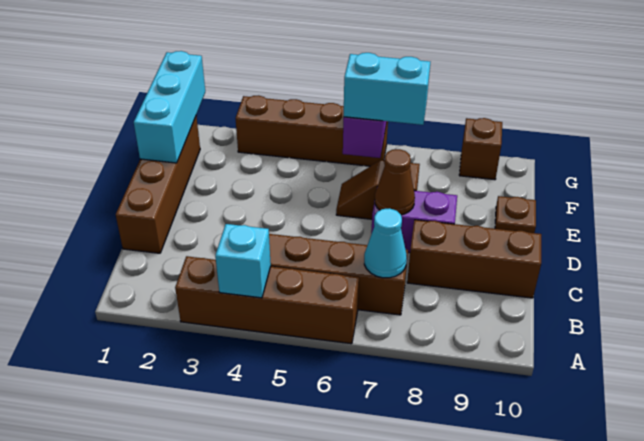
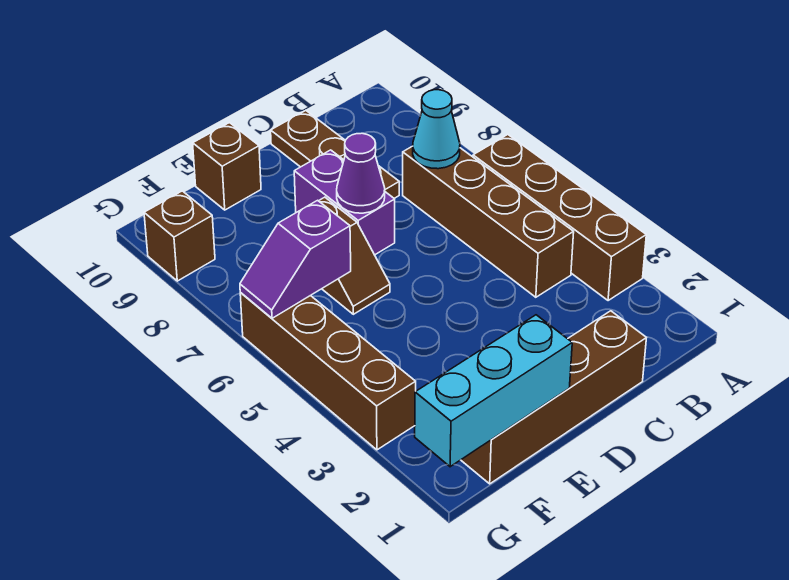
cyan brick A4 level 2 -> none
brown brick C8:C10 level 1 -> brown plate C8:C10 level 1
brown cone D7 level 2 -> purple cone D7 level 2
brown plate E10 level 1 -> brown brick E10 level 1
cyan brick F6:F7 level 3 -> none

